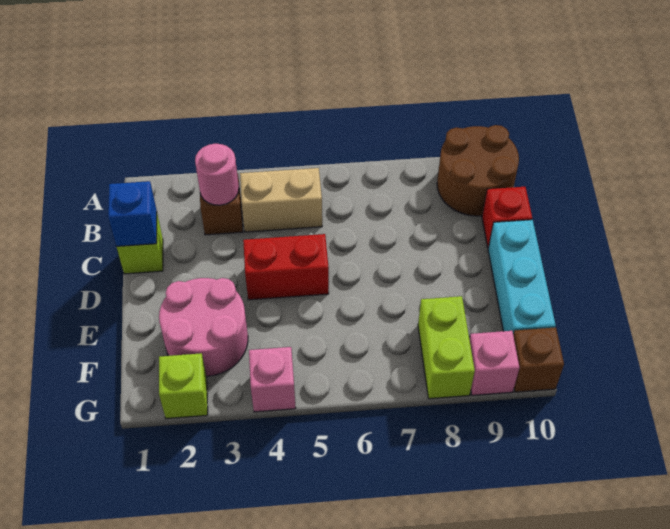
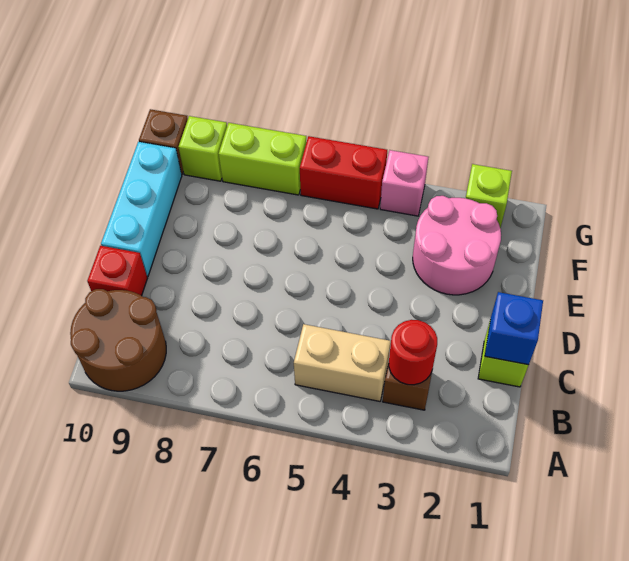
pink round brick B3 level 2 -> red round brick B3 level 2
red brick D4:D5 level 1 -> red brick G5:G6 level 1
lime brick F8:G8 level 1 -> lime brick G7:G8 level 1
pink brick G9 level 1 -> lime brick G9 level 1

